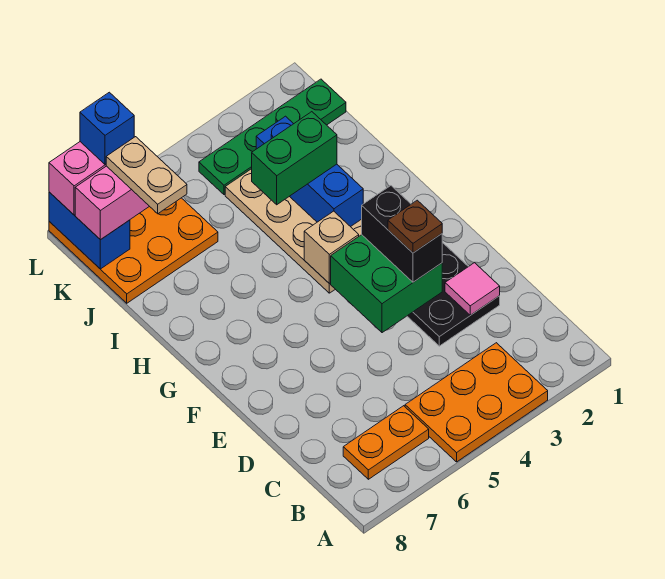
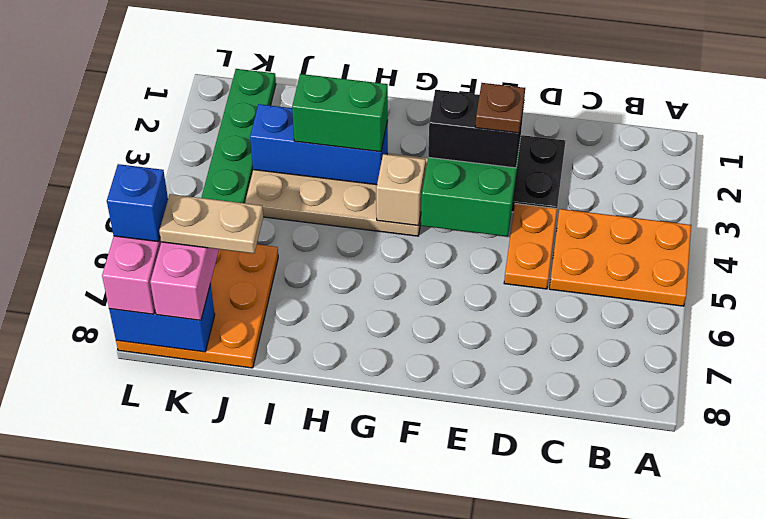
orange plate A3:B5 level 1 -> orange plate A4:C5 level 1
orange plate B6:B7 level 1 -> orange plate D4:D5 level 1
pink tile D2 level 2 -> none
green brick I3:I4 level 3 -> green brick H3:I3 level 3

